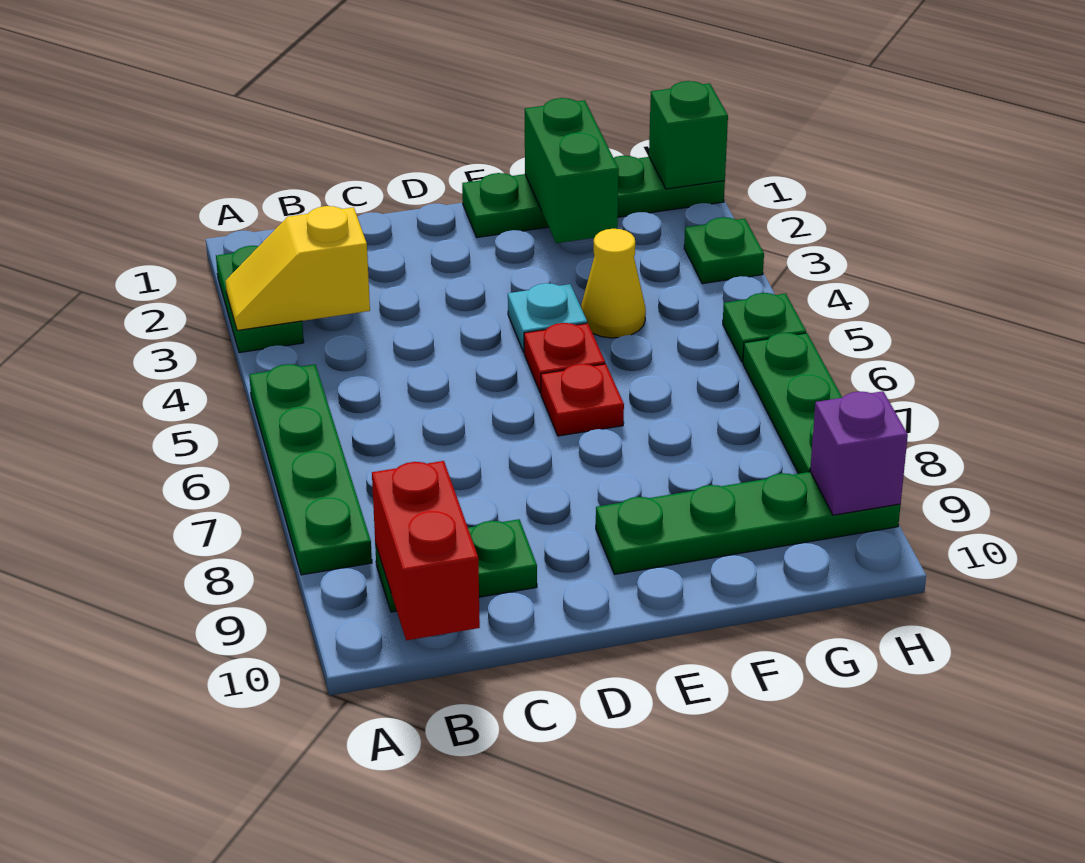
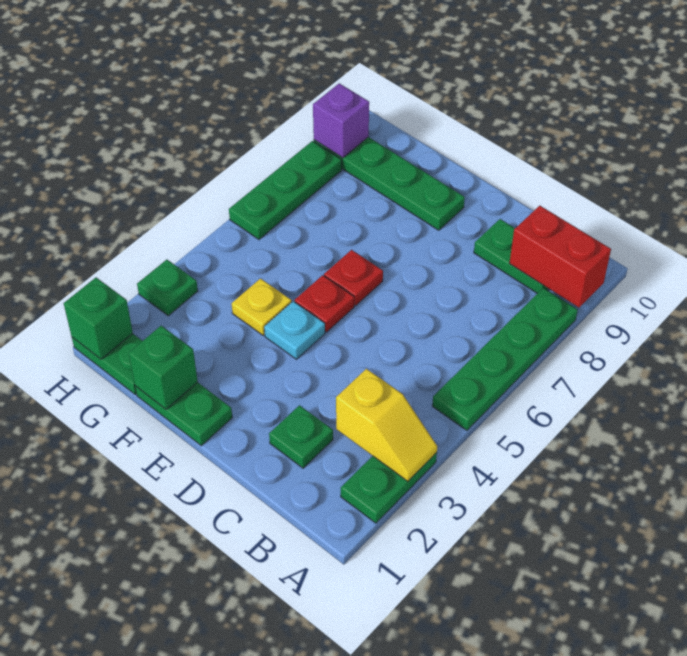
red brick B9:B10 level 2 -> red brick A9:B9 level 2
green brick F1:F2 level 2 -> green brick F1 level 2
yellow cone F4 level 1 -> yellow plate F4 level 1
green plate H5 level 1 -> green plate C2 level 1

